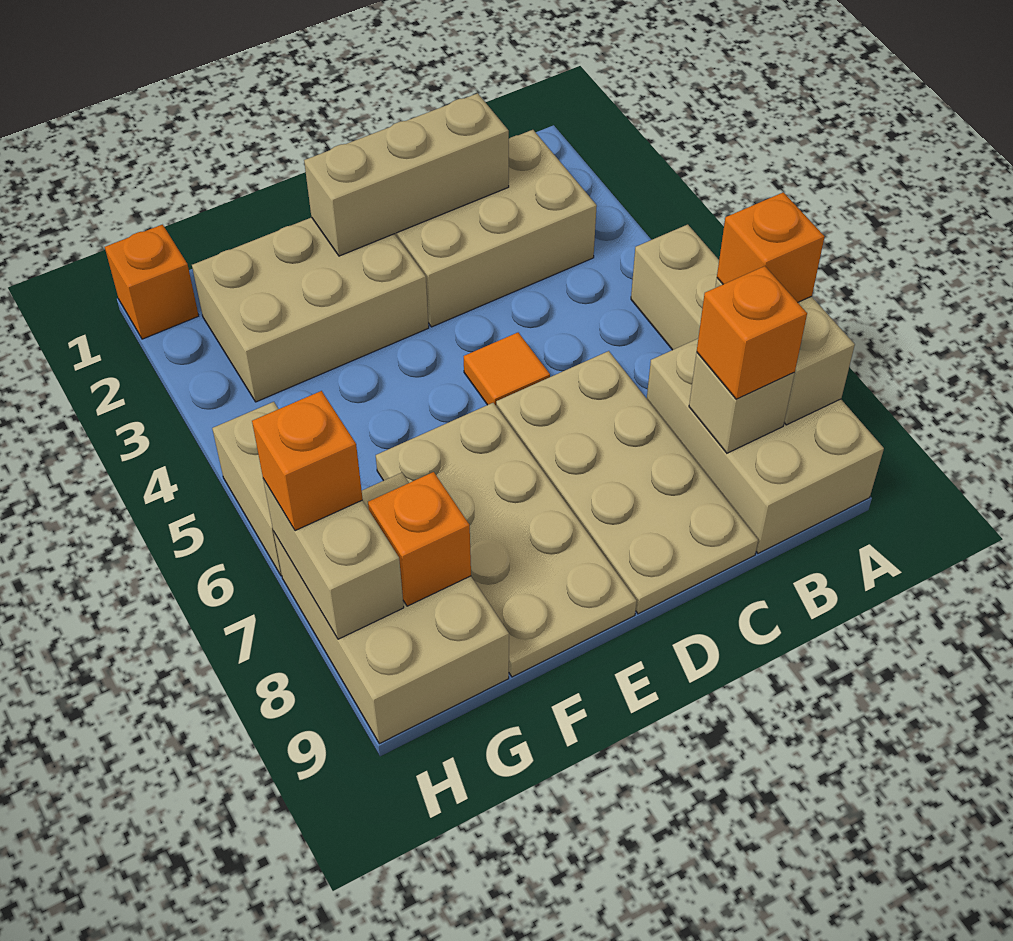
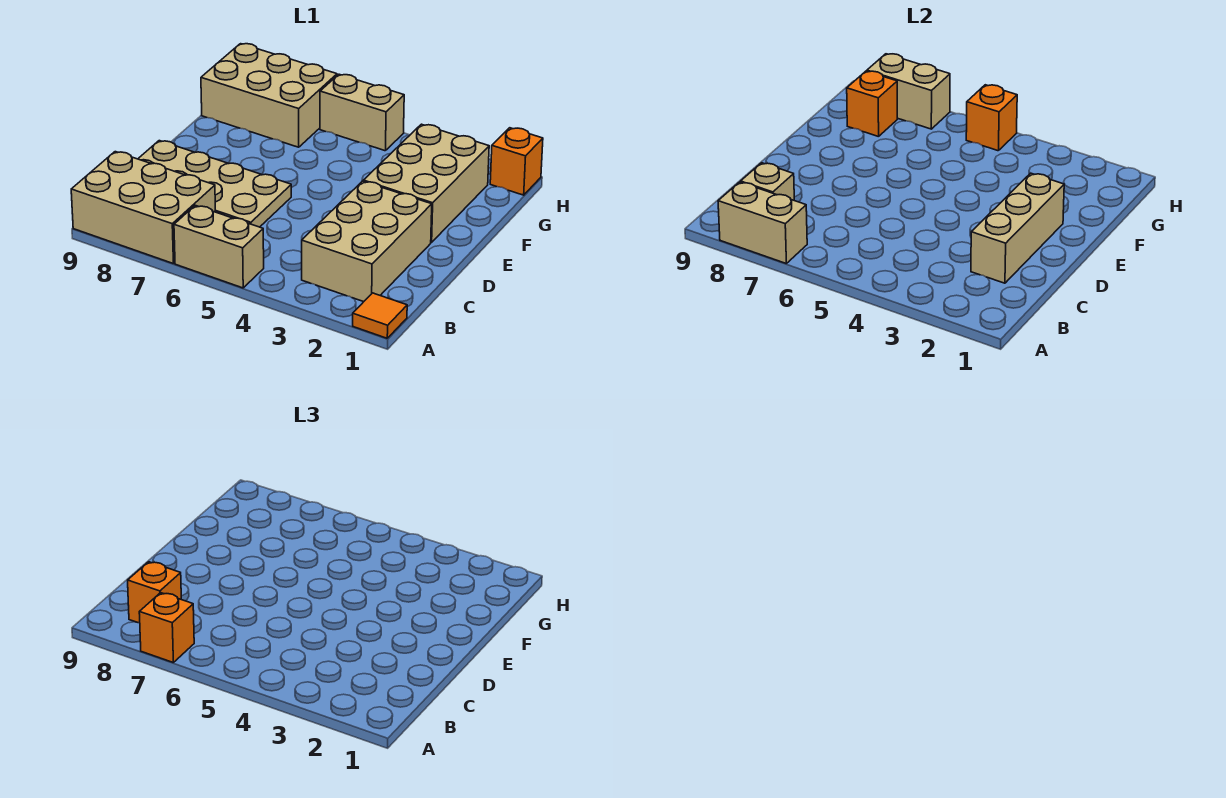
orange tile D5 level 1 -> orange tile A1 level 1
tan plate E6:F9 level 1 -> none
orange brick H7 level 3 -> orange brick H5 level 2

